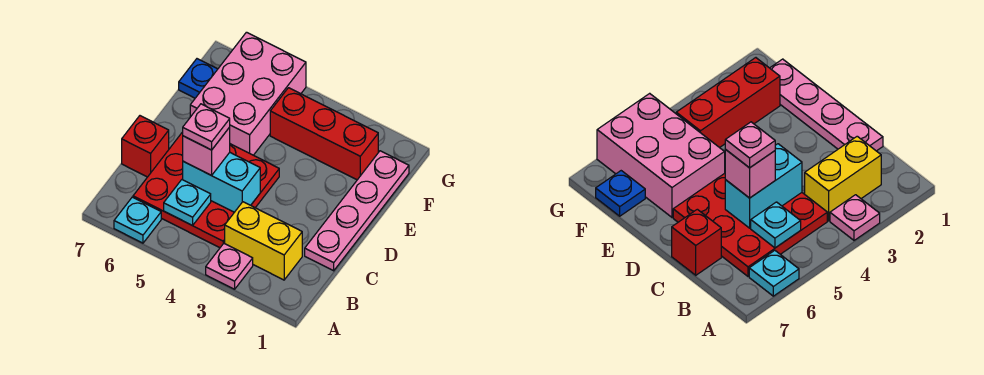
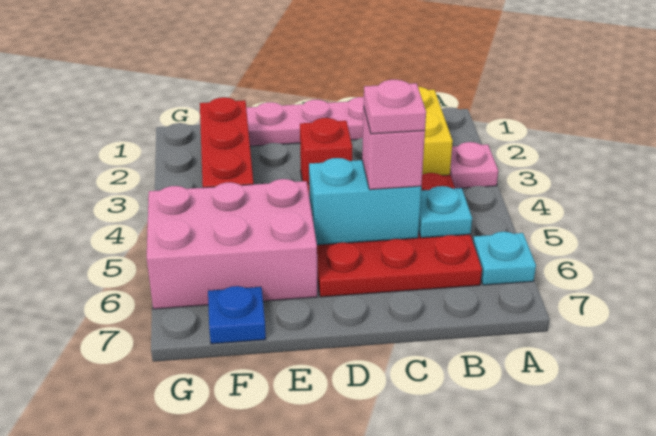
cyan brick C4:C5 level 2 -> cyan brick C5:D5 level 2
red brick C7 level 1 -> red brick D3 level 1

